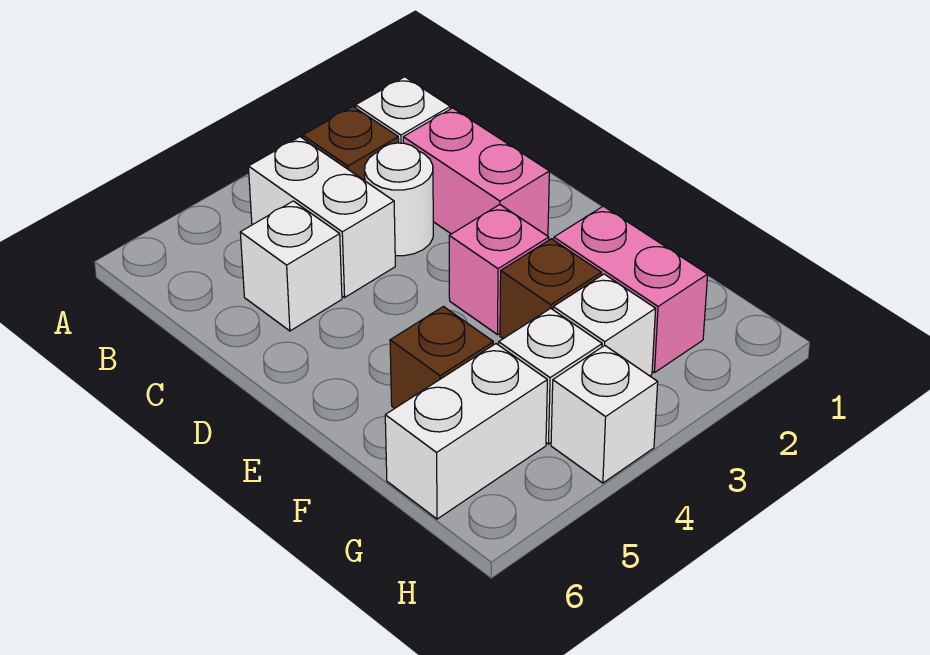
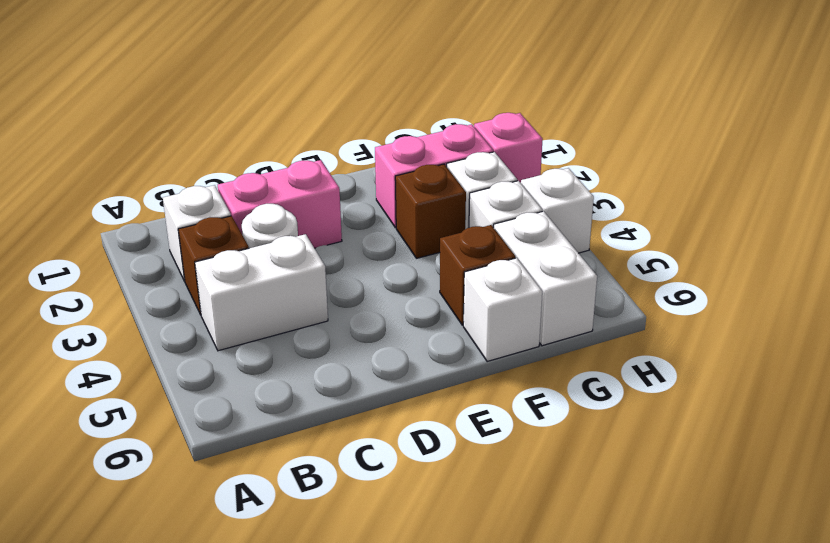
white brick C5 level 1 -> white brick F6 level 1
pink brick E3 level 1 -> pink brick H2 level 1

